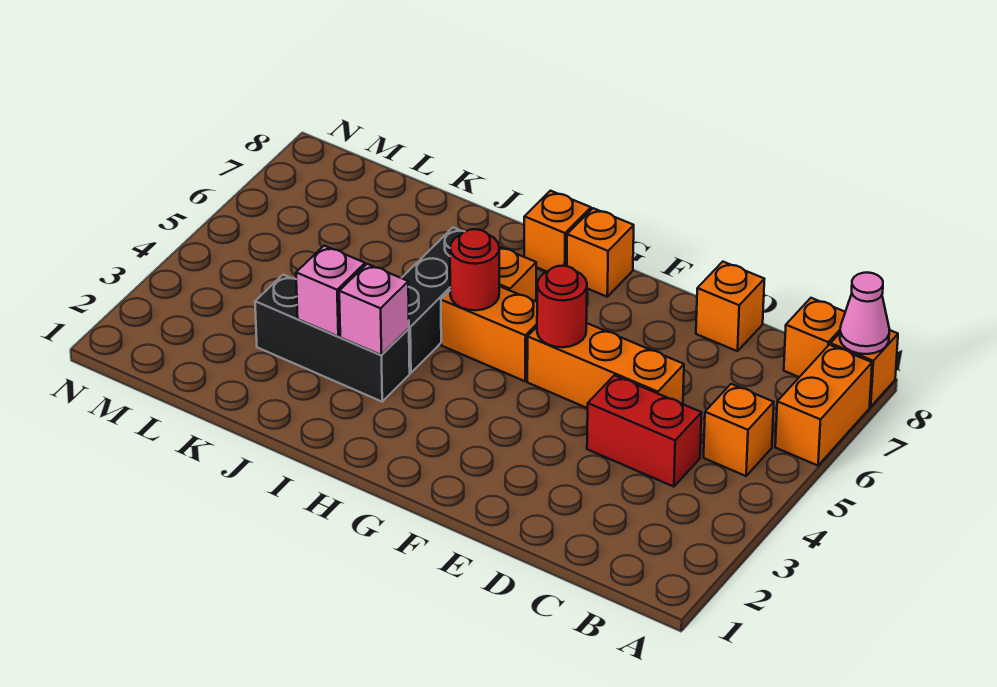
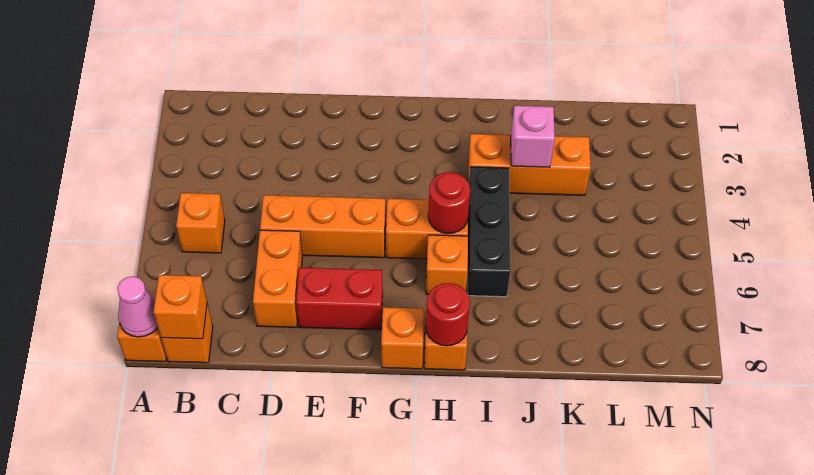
orange brick A6:A7 level 1 -> orange brick D6:D7 level 1
red brick C4:D4 level 1 -> red brick E7:F7 level 1
orange brick D8 level 1 -> orange brick B8 level 2
red round brick F5 level 2 -> red round brick H8 level 2
black brick I3:K3 level 1 -> orange brick I3:K3 level 1
pink brick I3 level 2 -> none

